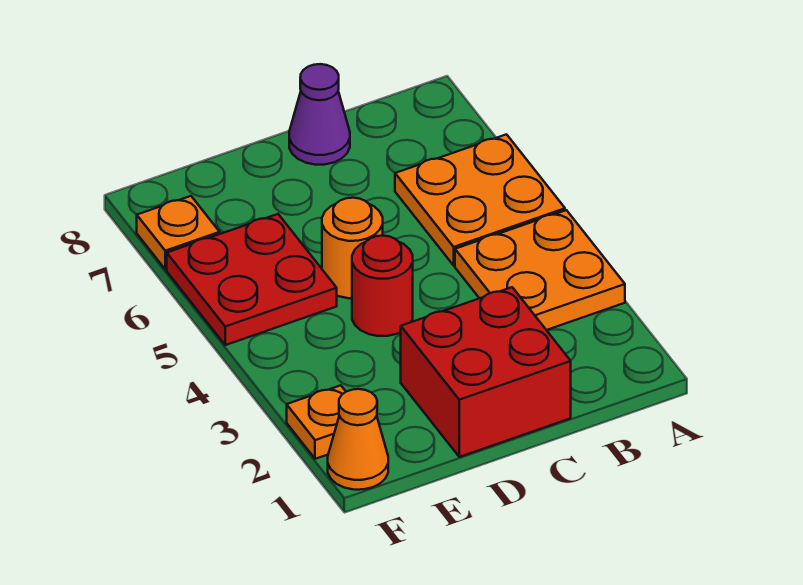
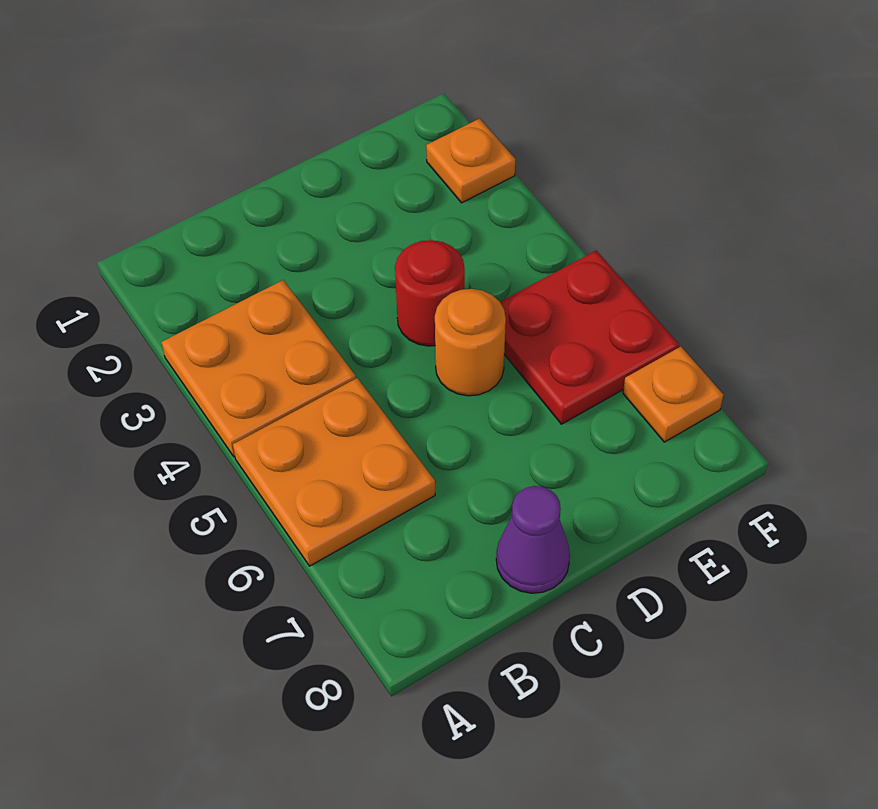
red brick C1:D2 level 1 -> none
orange cone F1 level 1 -> none

